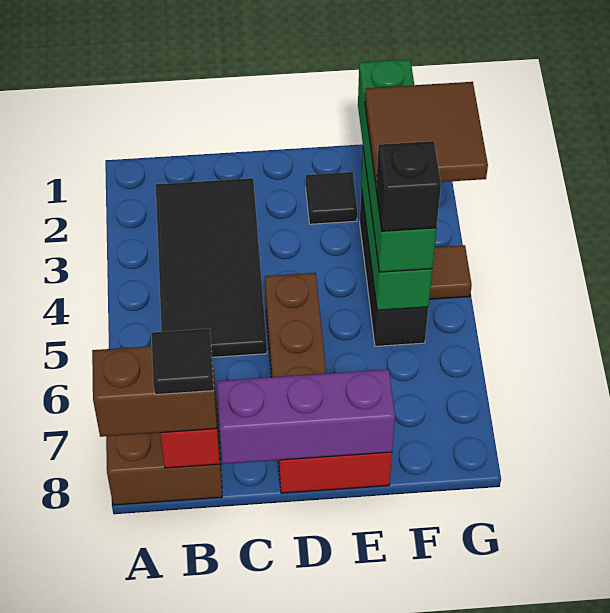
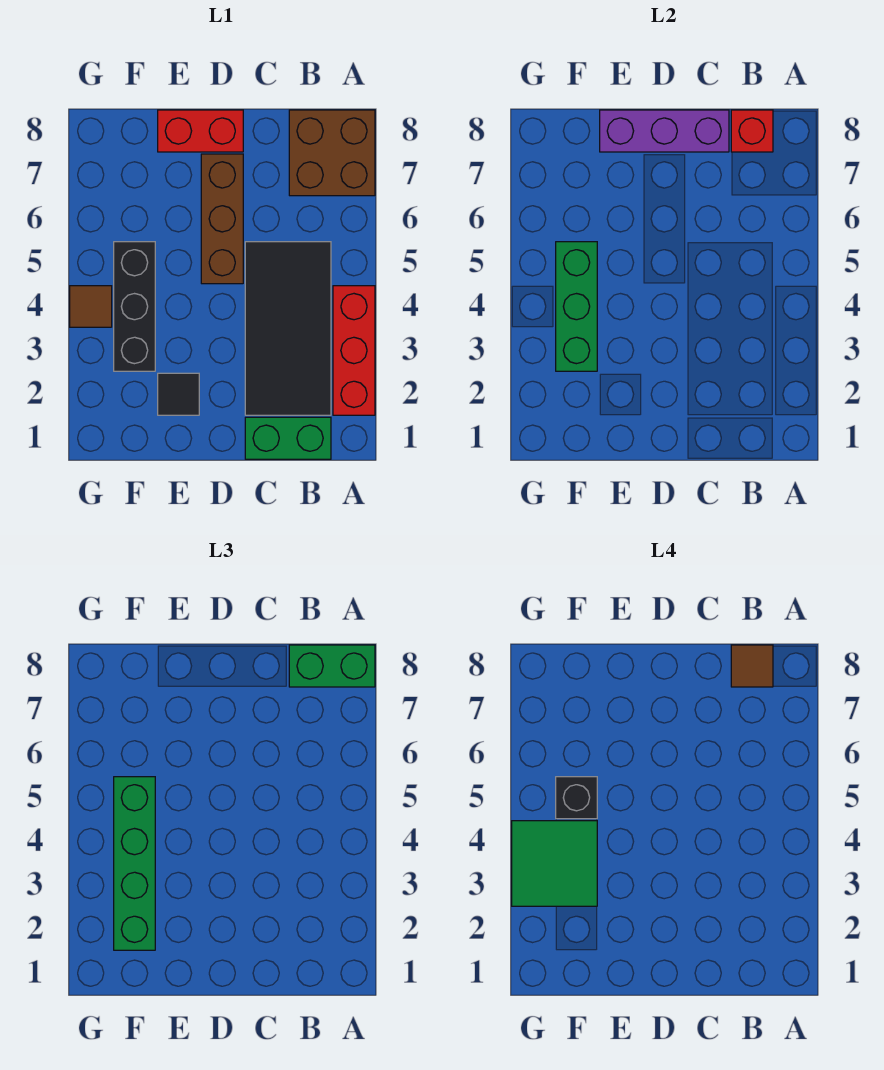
none -> red brick A2:A4 level 1
brown brick A8:B8 level 3 -> green brick A8:B8 level 3
none -> green brick B1:C1 level 1
black tile B8 level 4 -> brown tile B8 level 4
brown tile F3:G4 level 4 -> green tile F3:G4 level 4

